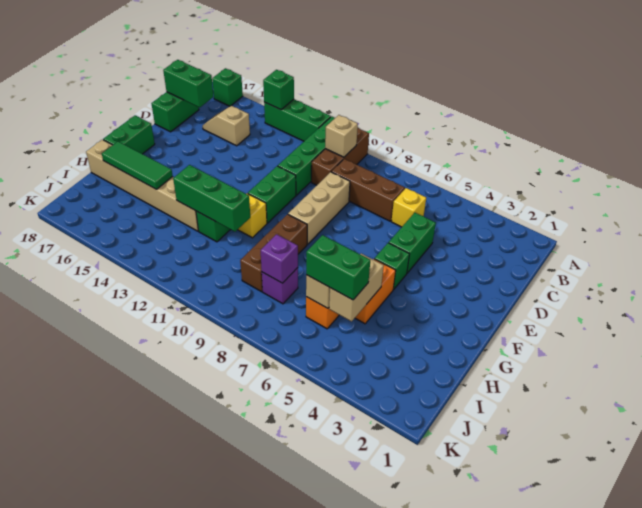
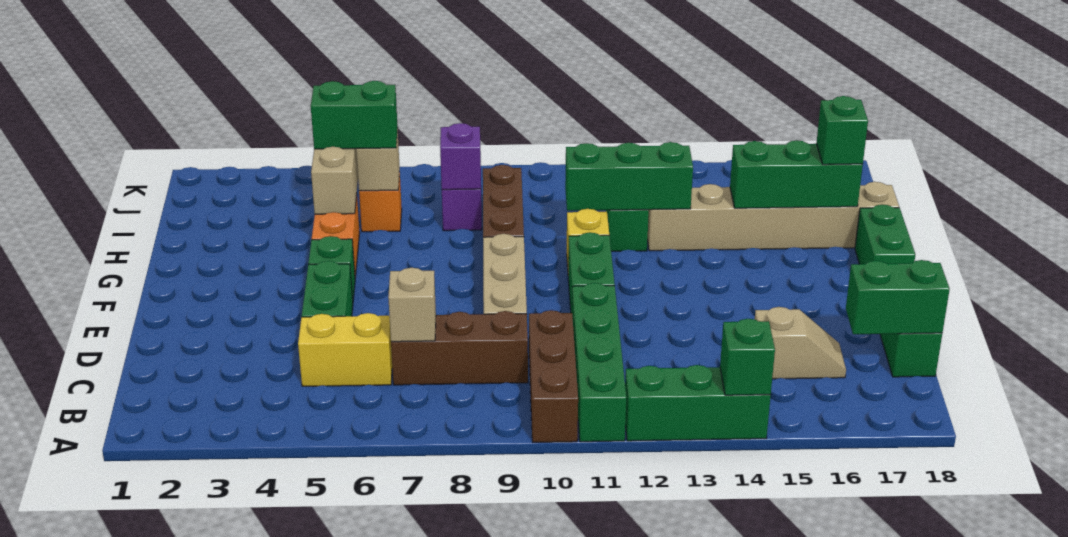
green brick A17 level 1 -> green brick H17 level 3
tan brick B10 level 2 -> tan brick C7 level 2
yellow brick C6 level 1 -> yellow brick C5:C6 level 1
green tile H15:H17 level 2 -> green brick H15:H17 level 2

